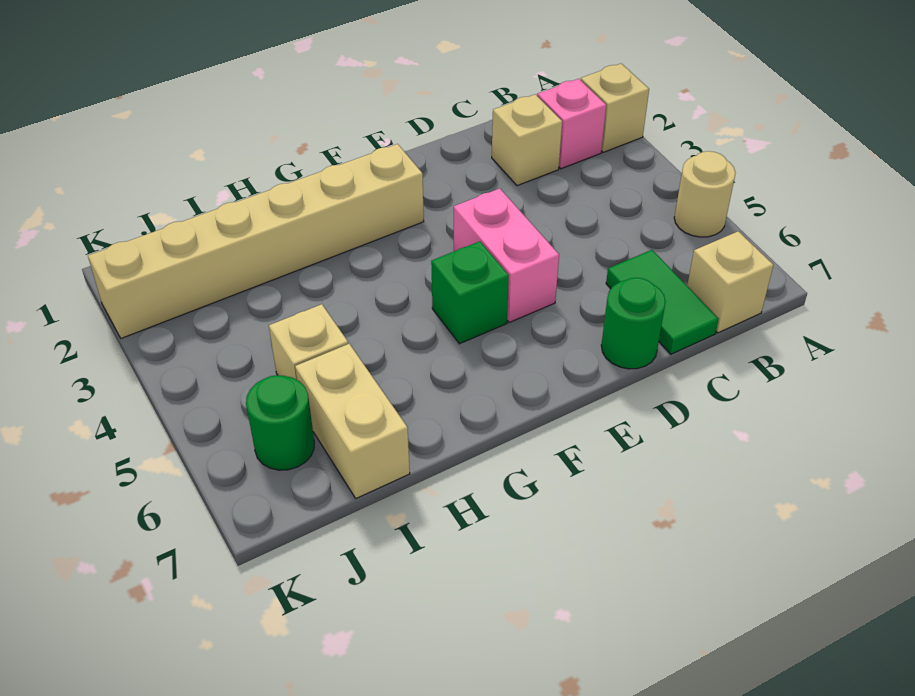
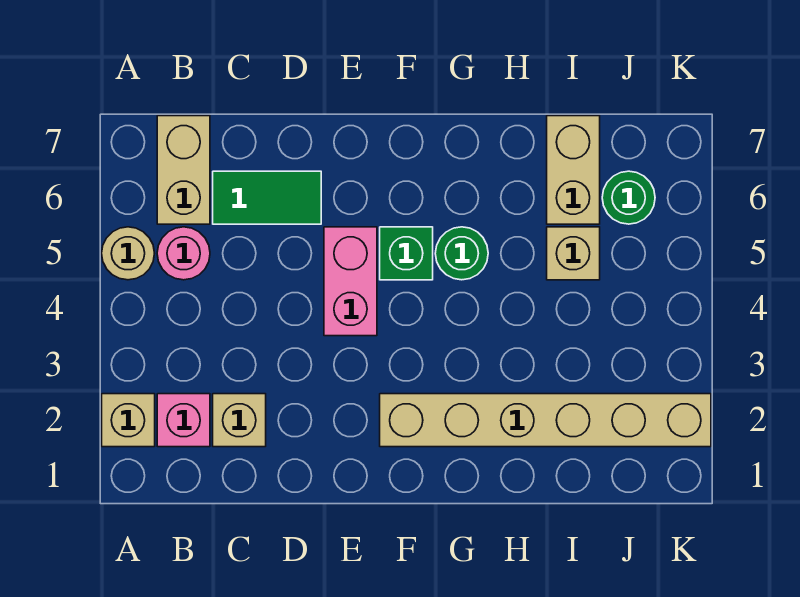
none -> pink round brick B5 level 1
tan brick B7 level 1 -> tan brick B6:B7 level 1
green tile C6:C7 level 1 -> green tile C6:D6 level 1
green round brick D7 level 1 -> green round brick G5 level 1

